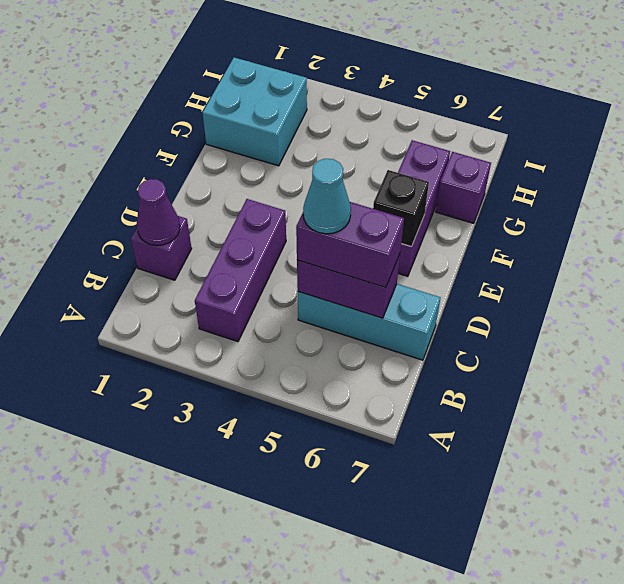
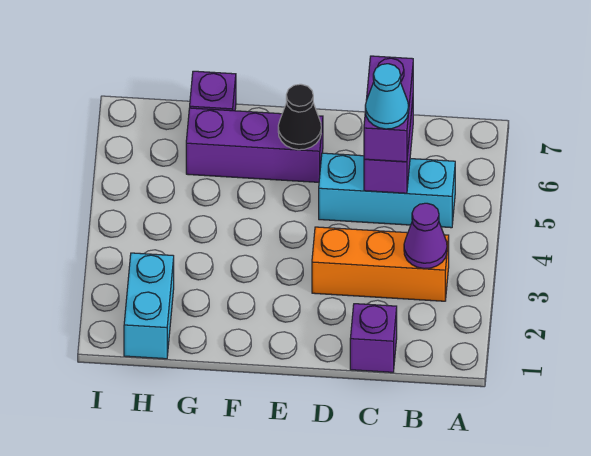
purple brick B3:D3 level 1 -> orange brick B3:D3 level 1
purple cone C1 level 2 -> purple cone B3 level 2
cyan brick C5:C7 level 1 -> cyan brick B5:D5 level 1
black brick E6 level 2 -> black cone E6 level 2
cyan brick G1:H2 level 1 -> cyan brick H1:H2 level 1

